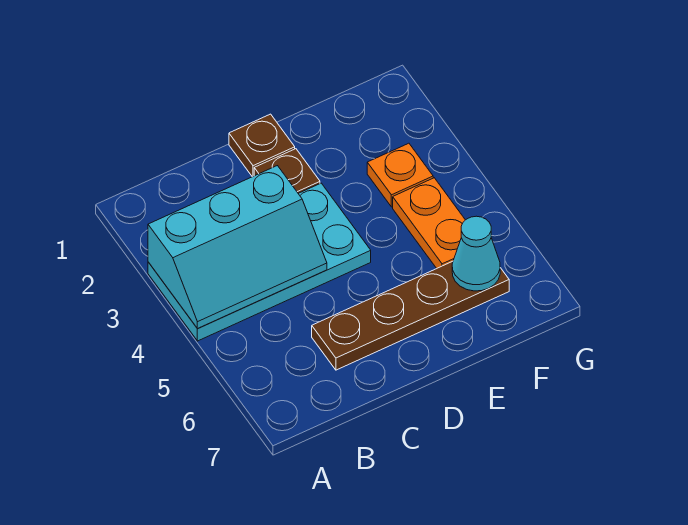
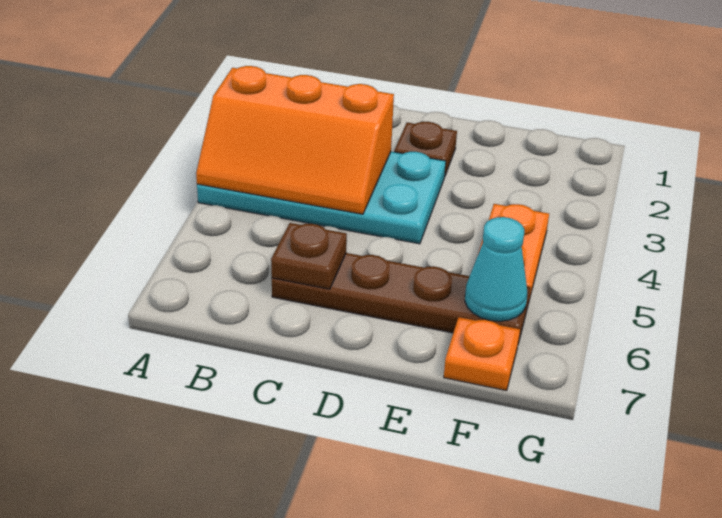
cyan slope A3:C4 level 2 top 3 -> orange slope A3:C4 level 2 top 3
brown plate D1 level 1 -> brown plate C6 level 2
orange plate F3 level 1 -> orange plate F7 level 1

